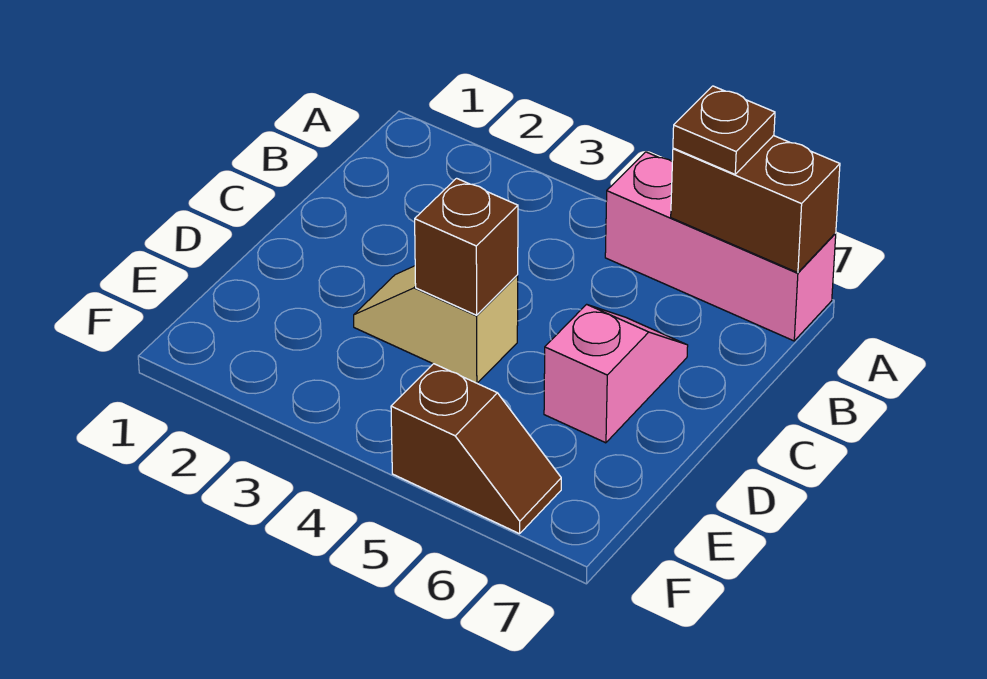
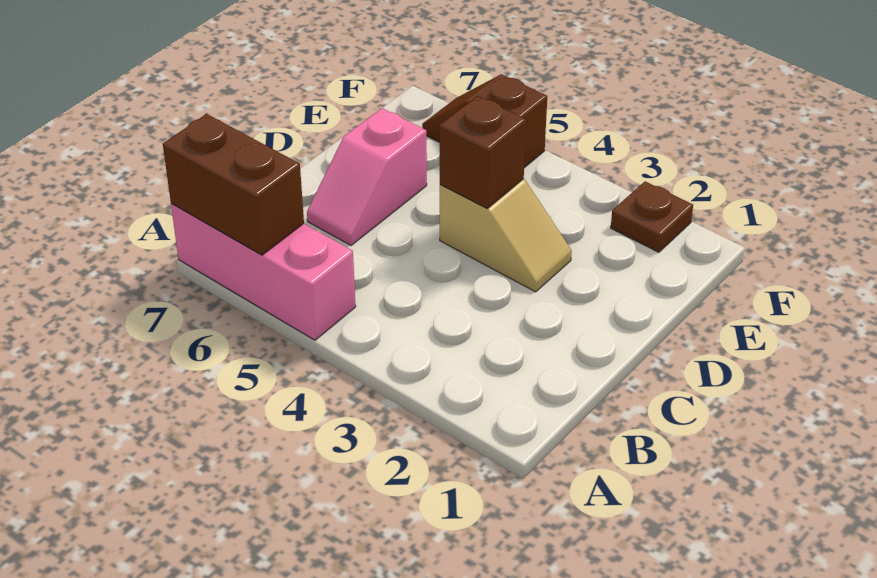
brown plate A6 level 3 -> brown plate F2 level 1

